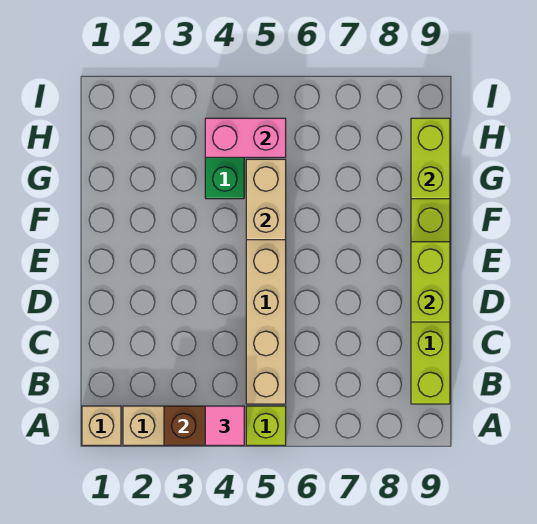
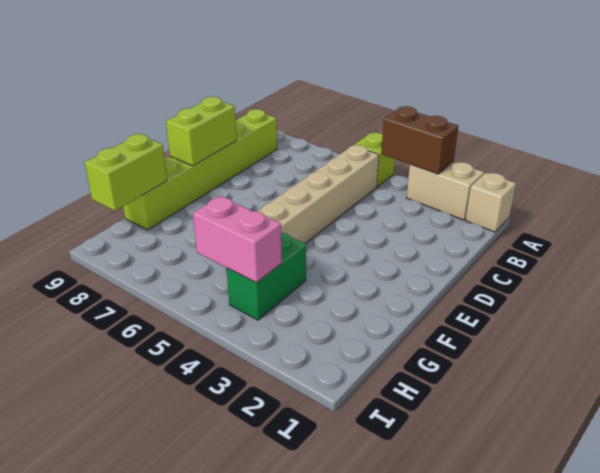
pink tile A4 level 3 -> none
tan brick F5:G5 level 2 -> none

